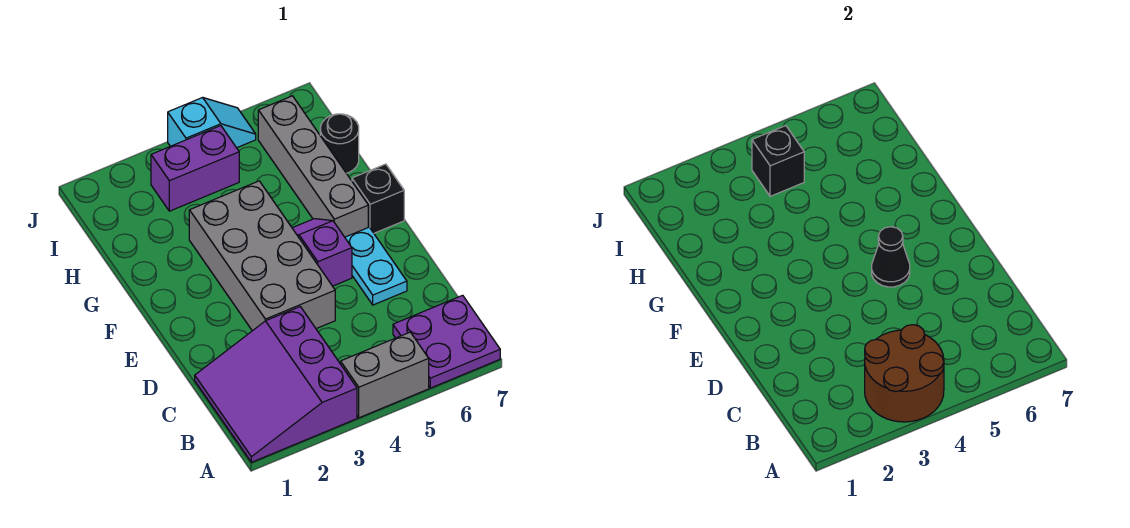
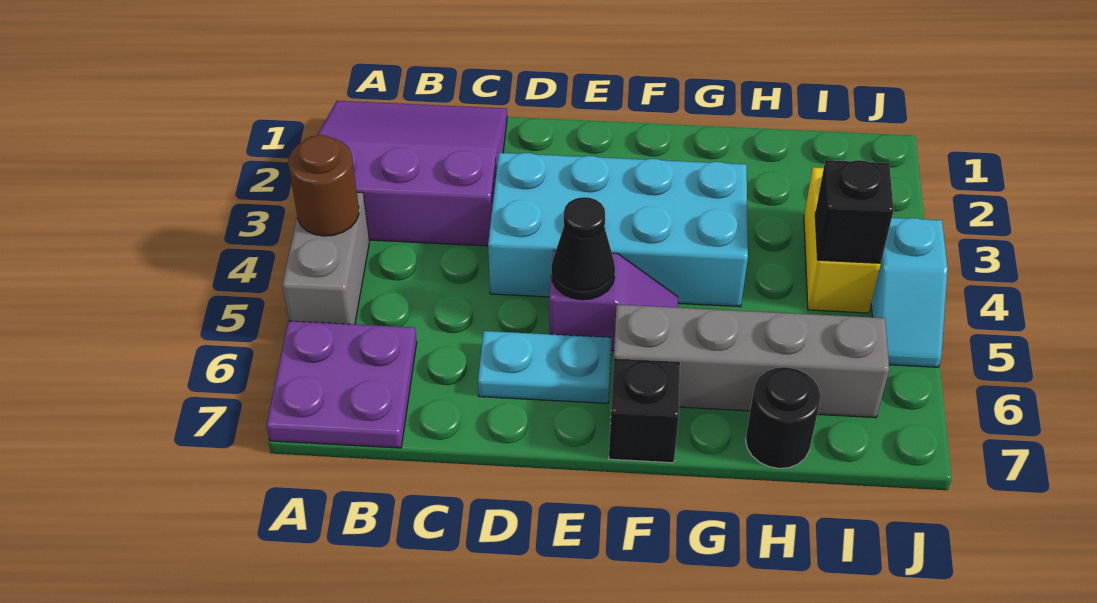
brown round brick A3:B4 level 2 -> brown round brick A4 level 2
grey brick D3:G4 level 1 -> cyan brick D3:G4 level 1
purple brick I3:I4 level 1 -> yellow brick I3:I4 level 1

